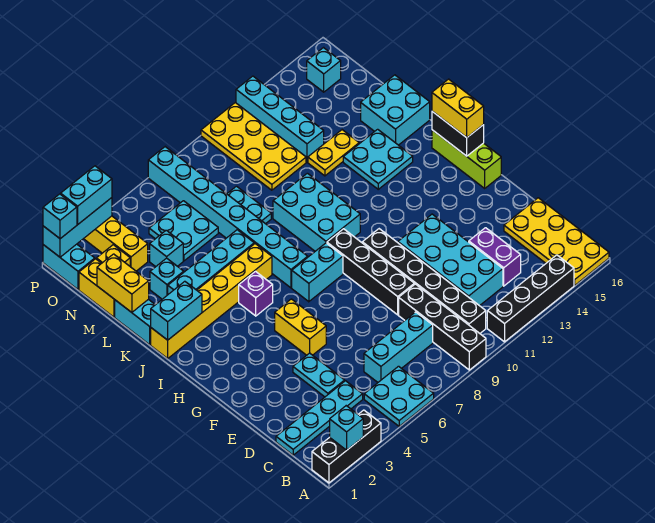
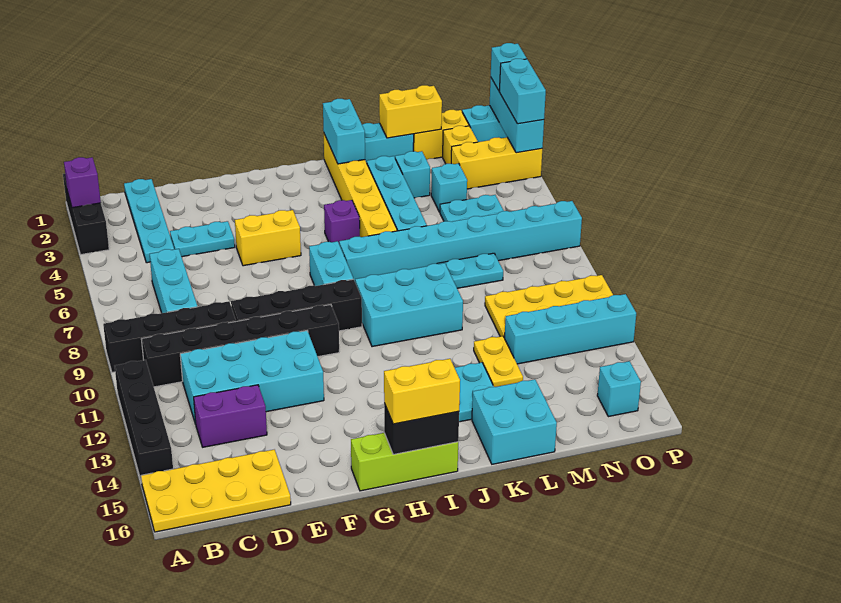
cyan brick A2 level 2 -> purple brick A2 level 2
cyan plate A5:B6 level 1 -> none

